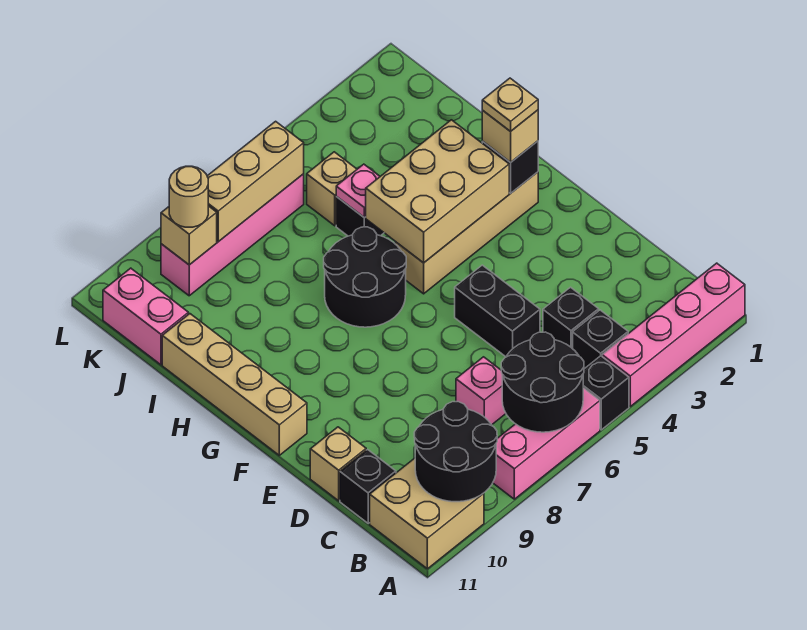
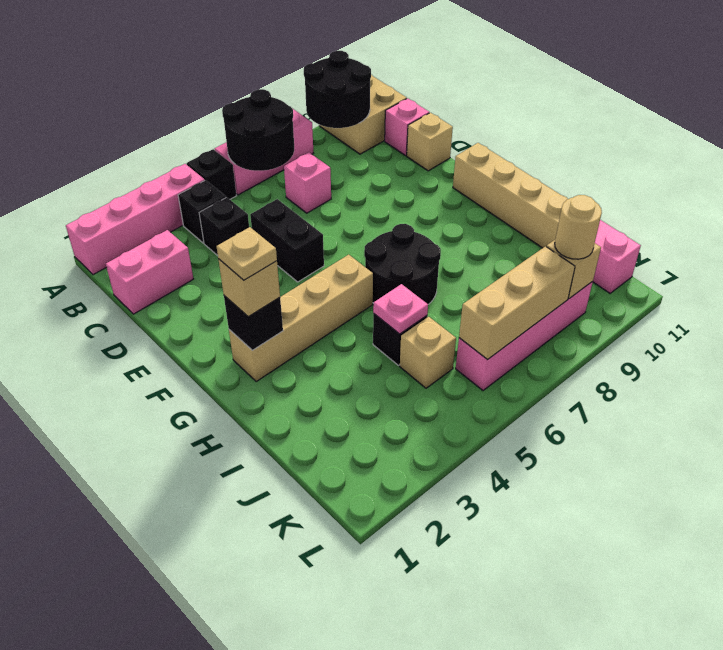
none -> pink brick C1:C2 level 1
black brick C11 level 1 -> pink brick C11 level 1
tan brick G3:H5 level 2 -> none

